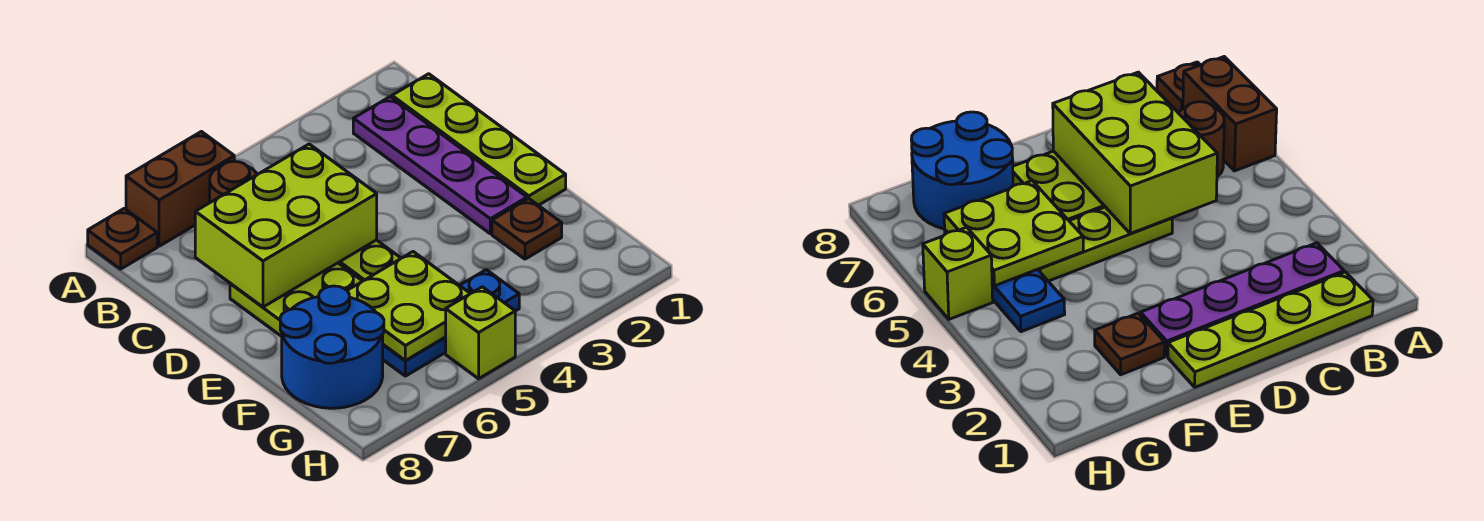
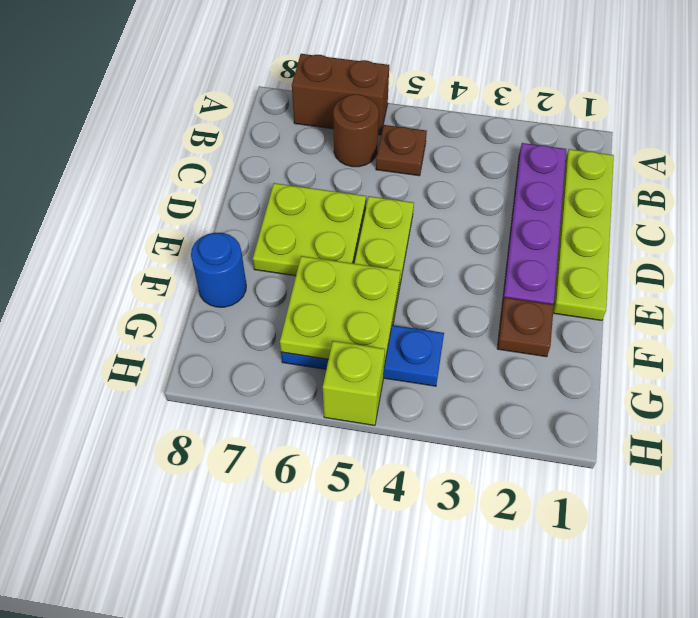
brown plate A8 level 1 -> brown plate B5 level 1
lime brick C5:D7 level 2 -> none
blue round brick F7:G8 level 1 -> blue round brick F8 level 1

